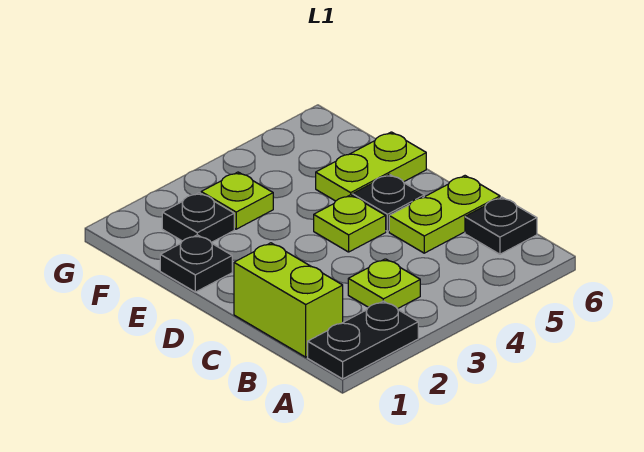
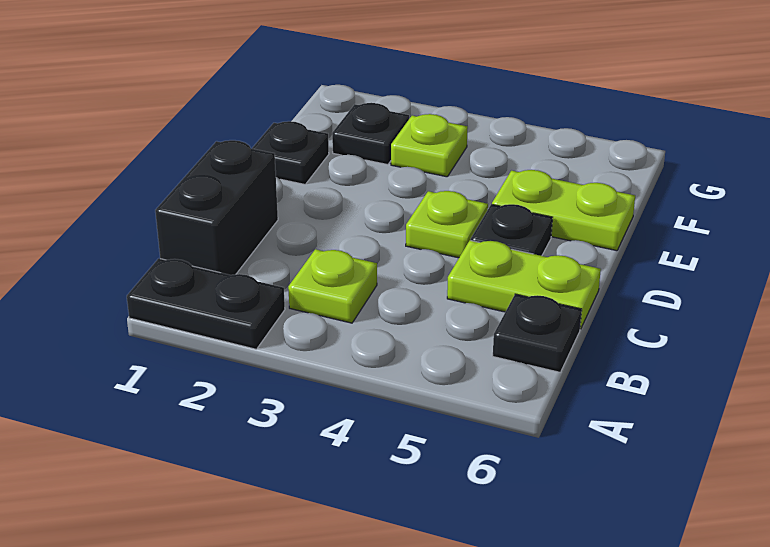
lime brick B1:C1 level 1 -> black brick B1:C1 level 1

